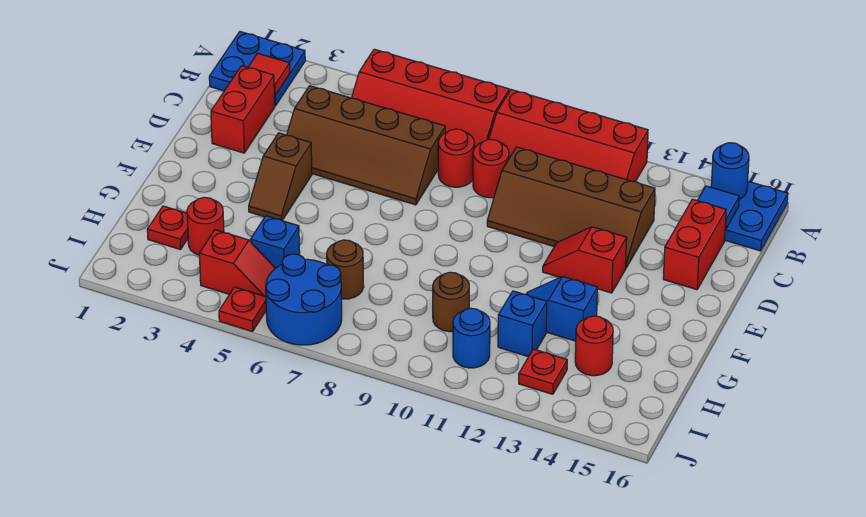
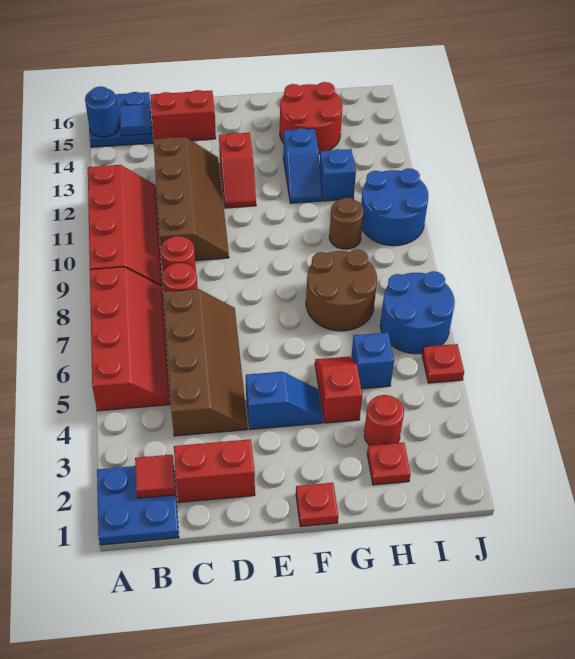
brown slope E4:F4 level 1 top E -> blue slope E4:F4 level 1 top E
brown round brick H7 level 1 -> brown round brick G7:H8 level 1
red round brick H14 level 1 -> red round brick G14:H15 level 1
red slope I4:I5 level 1 top 4 -> red slope G4:G5 level 1 top 4
blue round brick I11 level 1 -> blue round brick I10:J11 level 1
red plate I13 level 1 -> red plate F1 level 1

